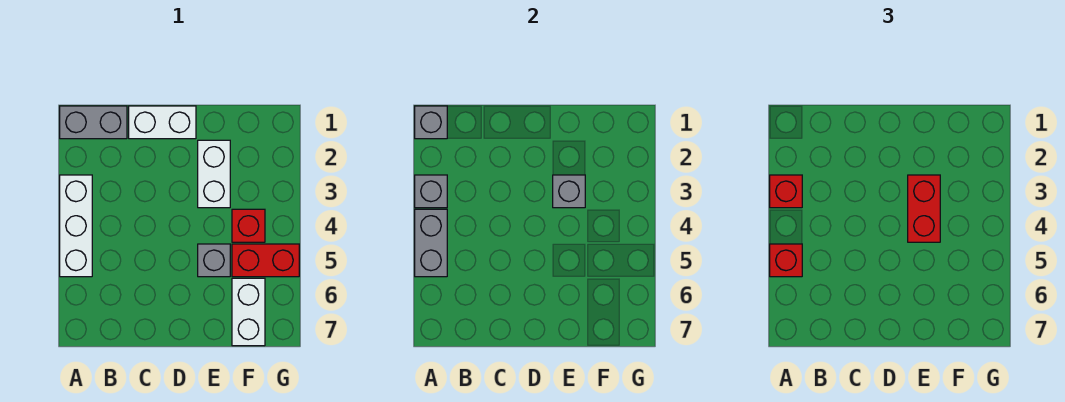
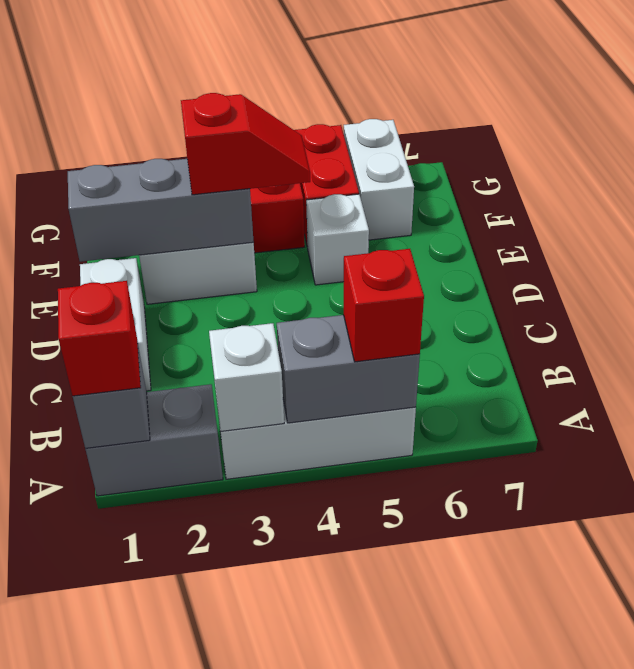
grey brick A1:B1 level 1 -> grey brick A1:A2 level 1
grey brick A3 level 2 -> white brick A3 level 2
red brick A3 level 3 -> red brick A1 level 3
grey brick E3 level 2 -> grey brick E1:E3 level 2
red brick E3:E4 level 3 -> red slope E3:E4 level 3 top 3
grey brick E5 level 1 -> white brick E5 level 1
white brick F6:F7 level 1 -> white brick F6:G6 level 1

